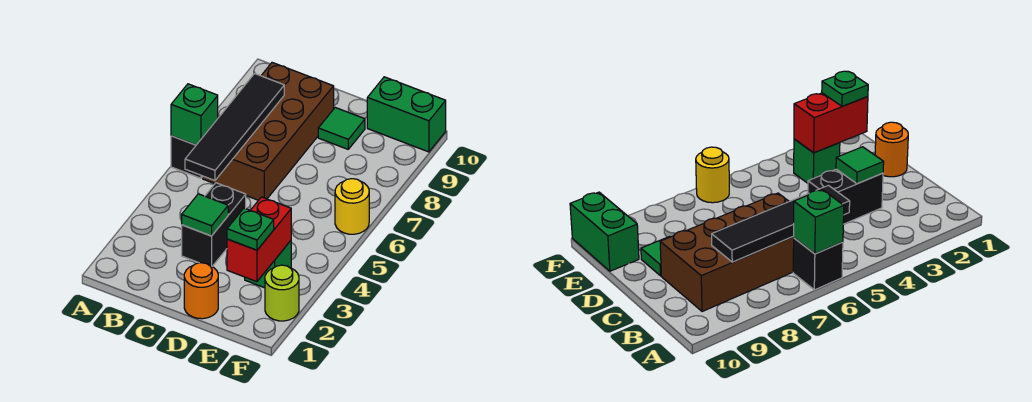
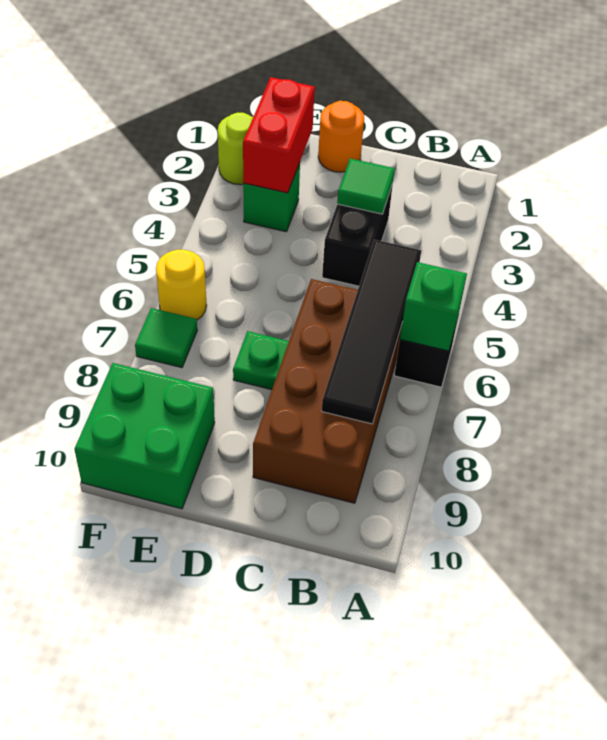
green tile D9 level 1 -> green tile F7 level 1
green plate E2 level 3 -> green plate D7 level 1
green brick E10:F10 level 1 -> green brick E9:F10 level 1

